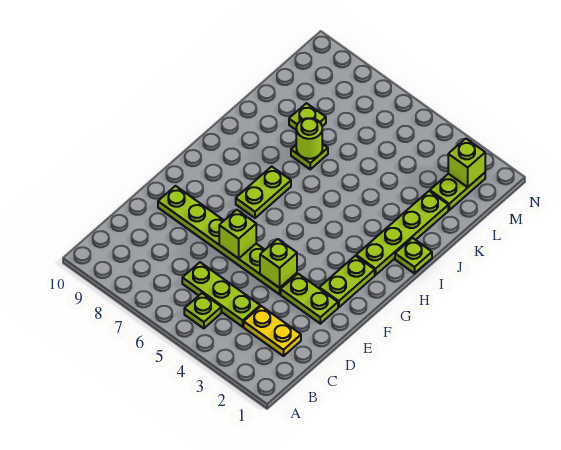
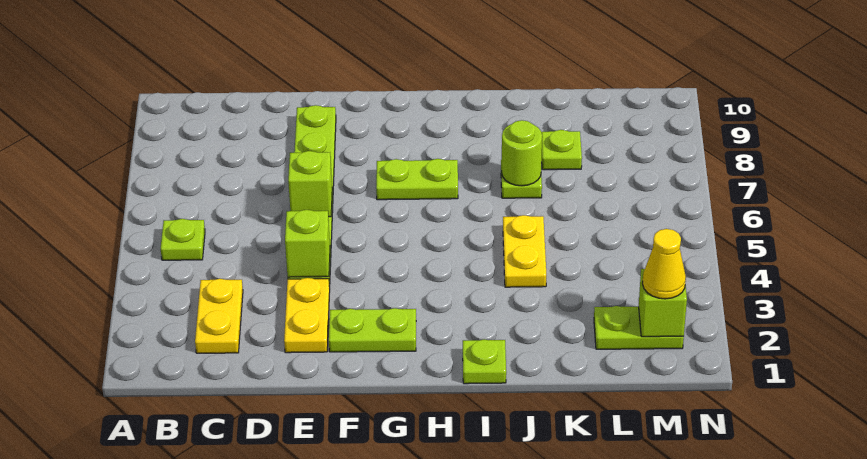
lime plate C4:C6 level 1 -> none
lime plate E2:E3 level 1 -> yellow plate E2:E3 level 1
lime plate H2:K2 level 1 -> none
none -> yellow plate J4:J5 level 1
none -> yellow cone M2 level 3

